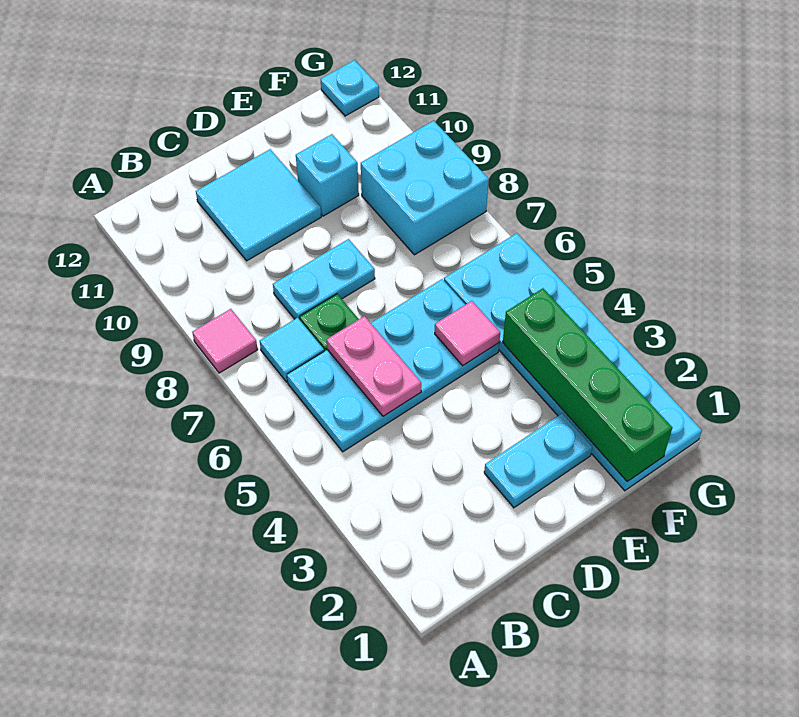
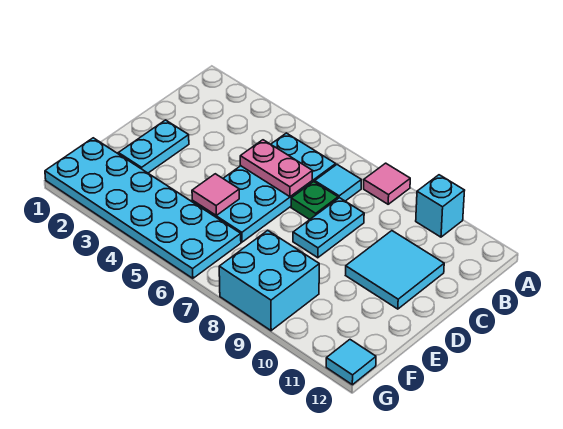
cyan brick E10 level 1 -> cyan brick A10 level 1
green brick F1:F4 level 2 -> none
cyan plate G12 level 1 -> cyan tile G12 level 1

